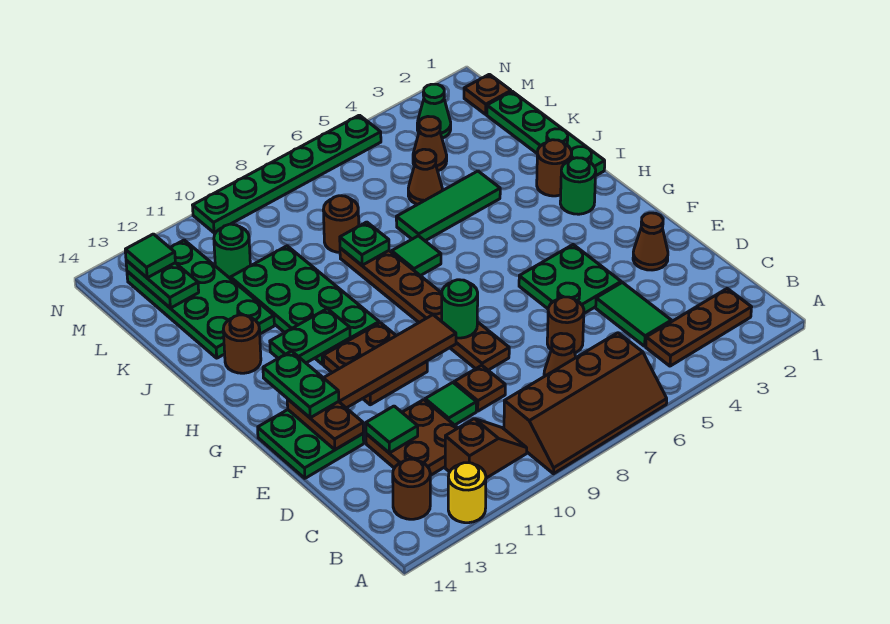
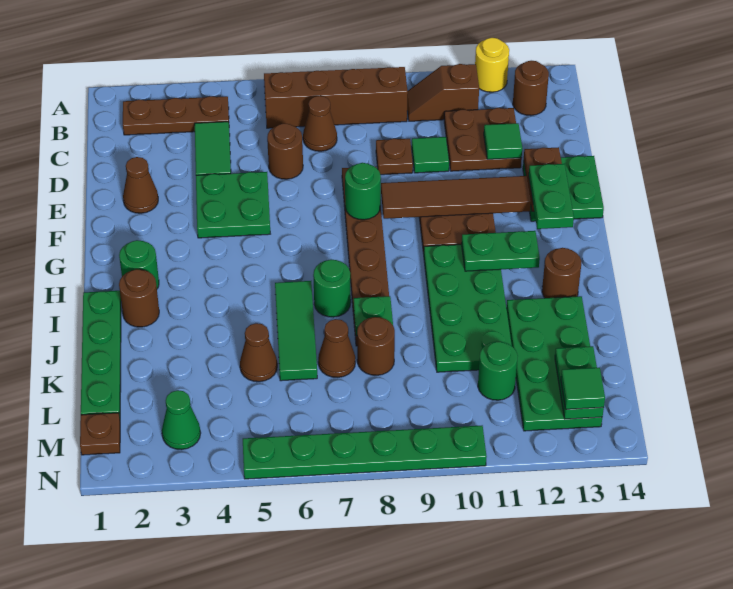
green tile I7 level 1 -> green round brick I7 level 1
green tile J4:J6 level 1 -> green tile I6:K6 level 1
brown cone L4 level 1 -> brown cone K7 level 1

